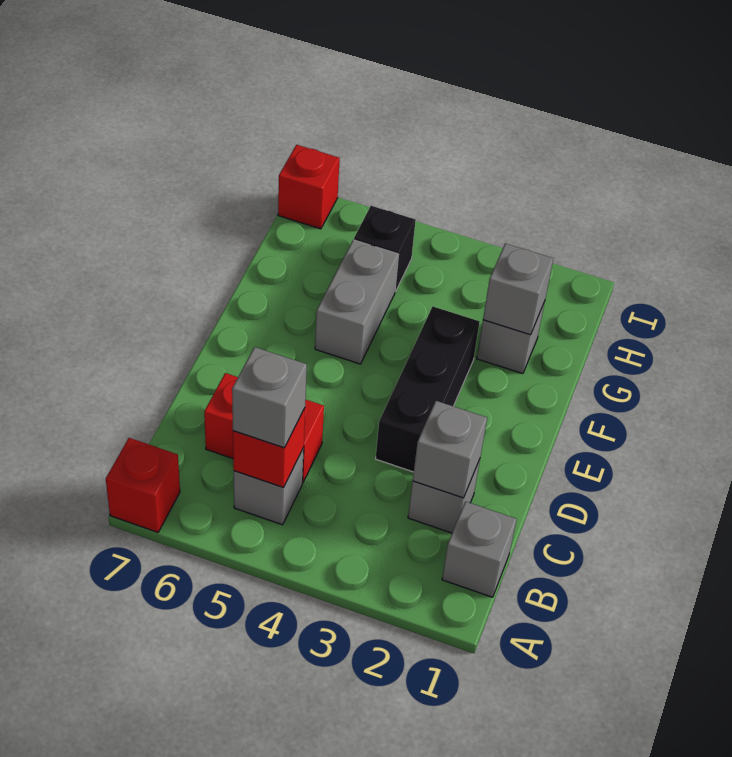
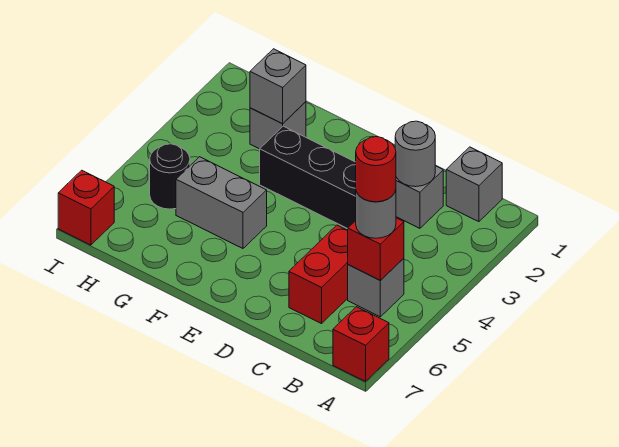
grey brick B5 level 3 -> grey round brick B5 level 3
none -> red round brick B5 level 4
grey brick C2 level 2 -> grey round brick C2 level 2
black brick H5 level 1 -> black round brick H5 level 1

